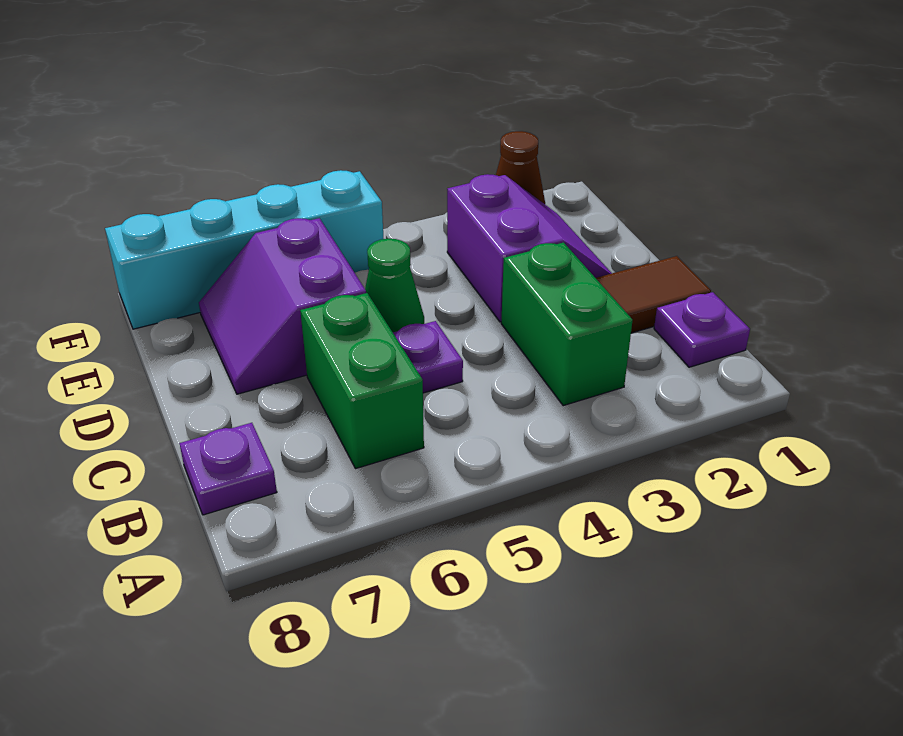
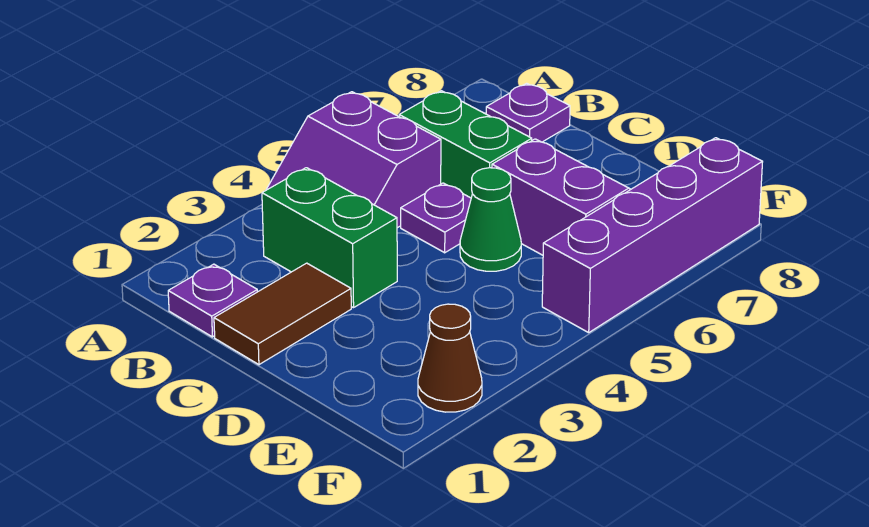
purple slope D2:E3 level 1 top 3 -> purple slope A4:B5 level 1 top 5
cyan brick F5:F8 level 1 -> purple brick F5:F8 level 1

